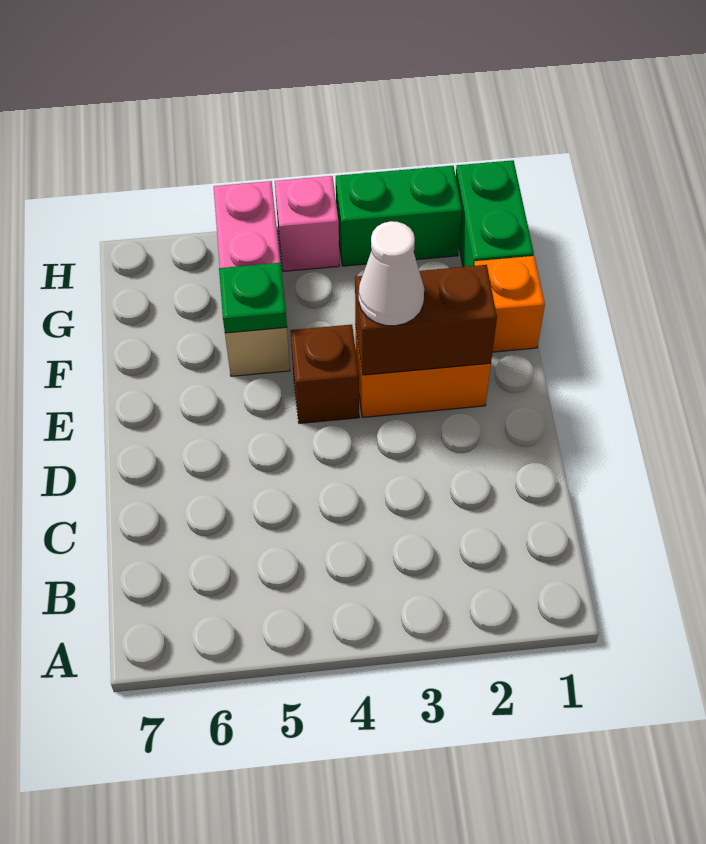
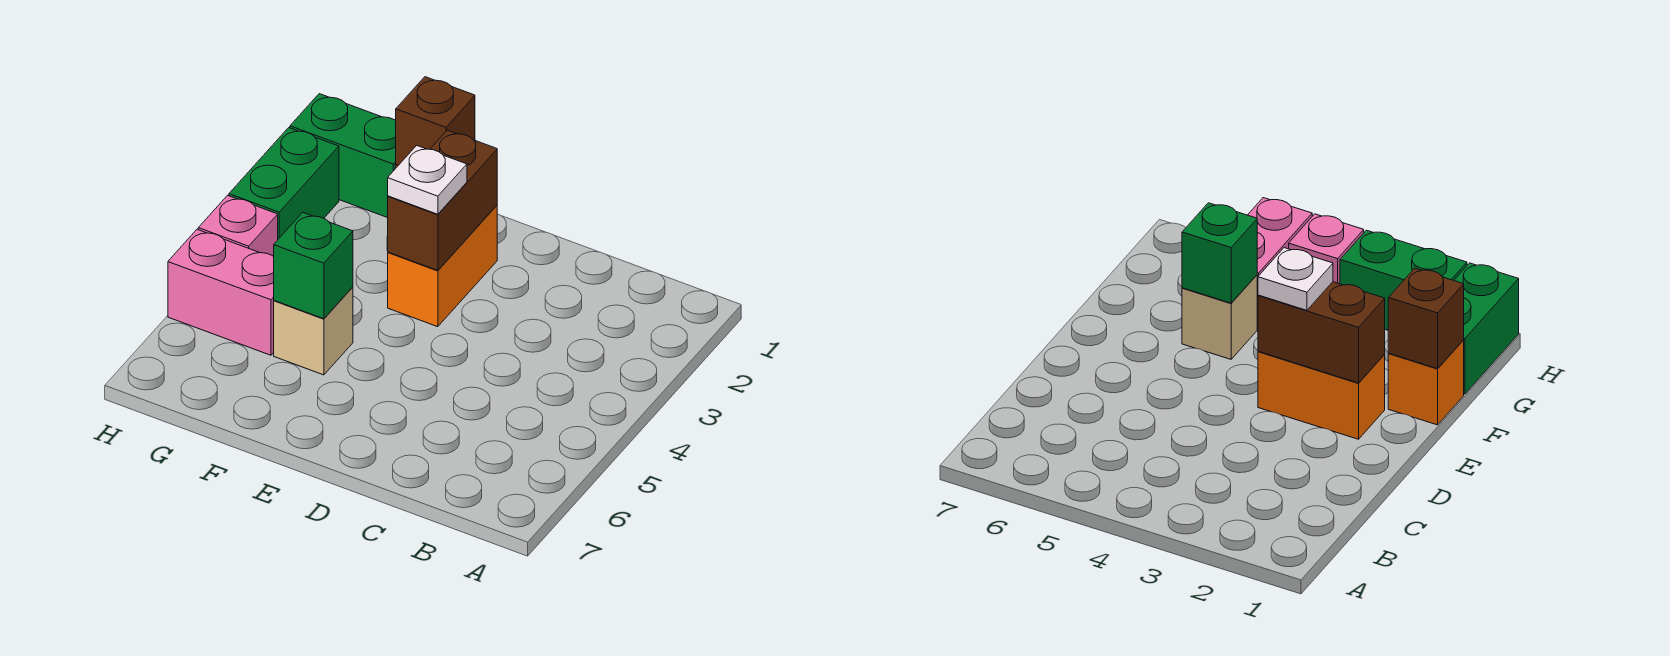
white cone E3 level 3 -> white plate E3 level 3
brown brick E4 level 1 -> brown brick F1 level 2
green plate F5 level 2 -> green brick F5 level 2

